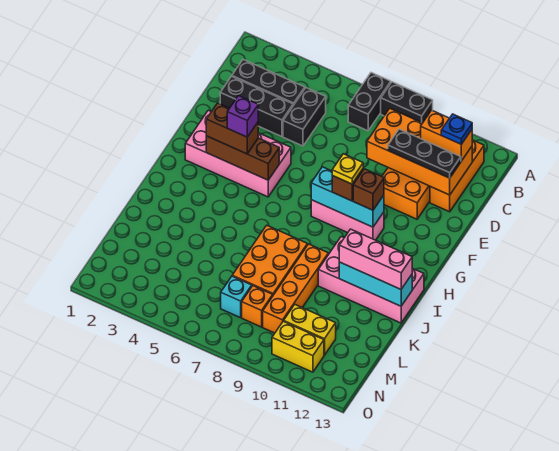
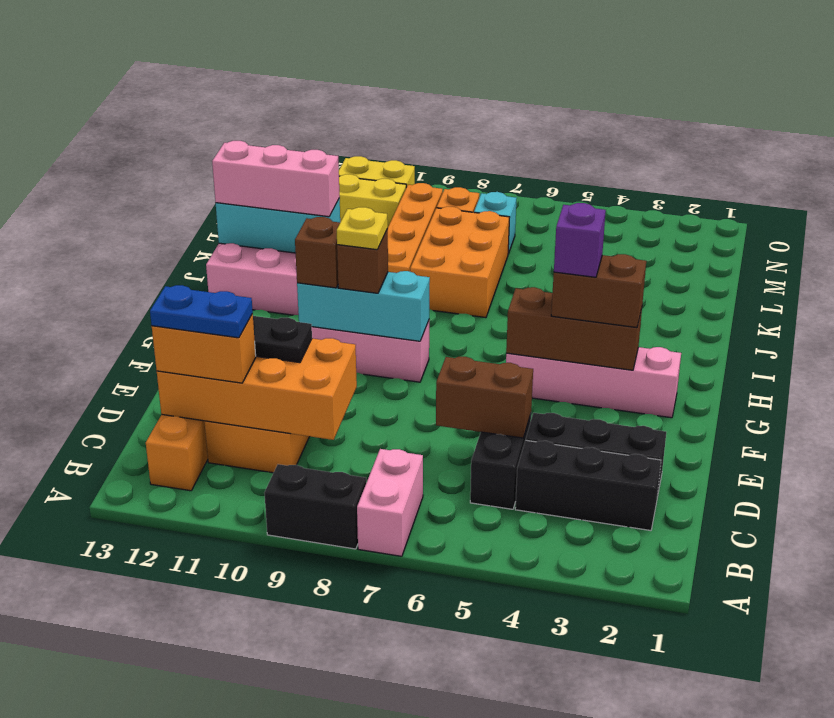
black brick A7:B7 level 1 -> pink brick A7:B7 level 1
blue plate C12 level 4 -> blue plate C11:C12 level 4
none -> brown brick D5:D6 level 2
pink brick F2:G5 level 1 -> pink brick G2:G5 level 1

